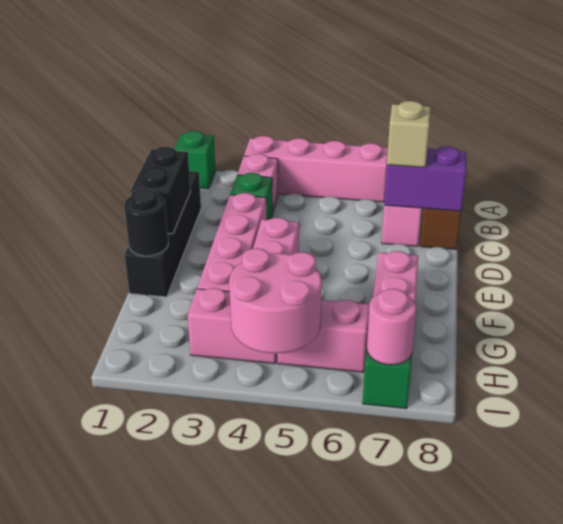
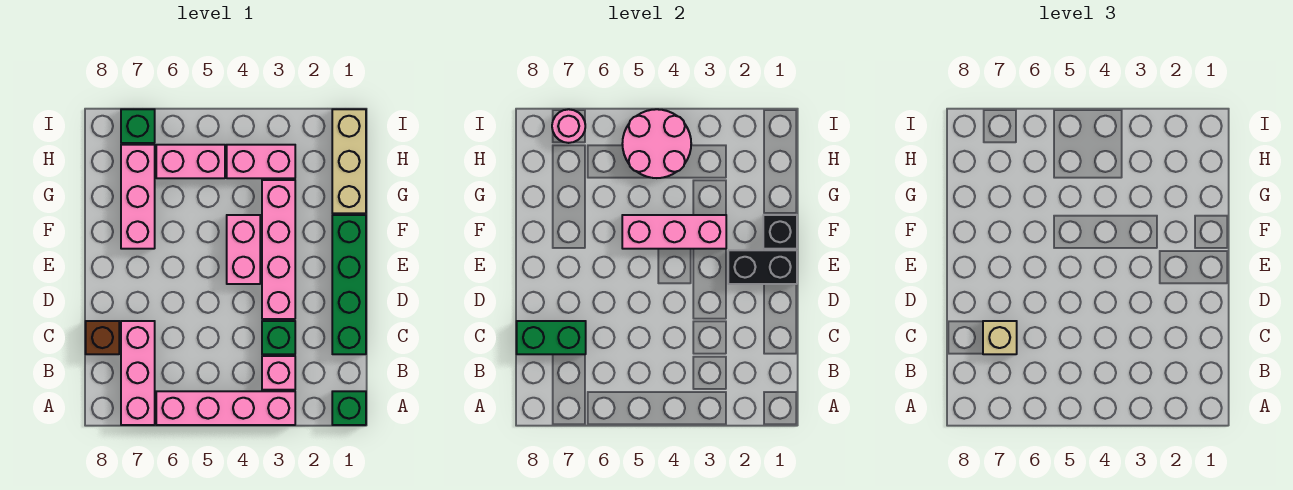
black brick C1:F1 level 1 -> green brick C1:F1 level 1
purple brick C7:C8 level 2 -> green brick C7:C8 level 2
black brick D1:E1 level 2 -> black brick E1:E2 level 2
black round brick F1 level 2 -> black brick F1 level 2
none -> pink brick F3:F5 level 2
none -> tan brick G1:I1 level 1

